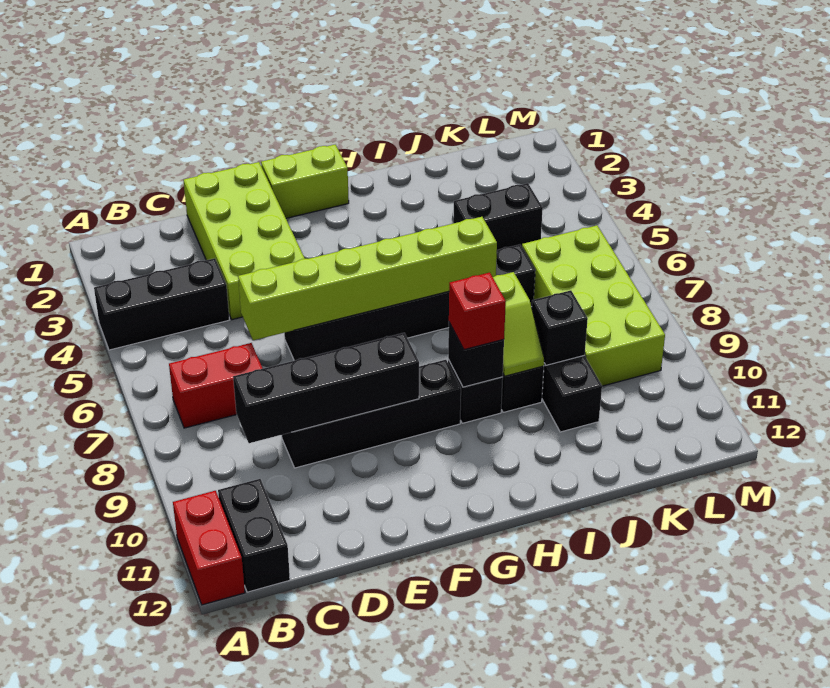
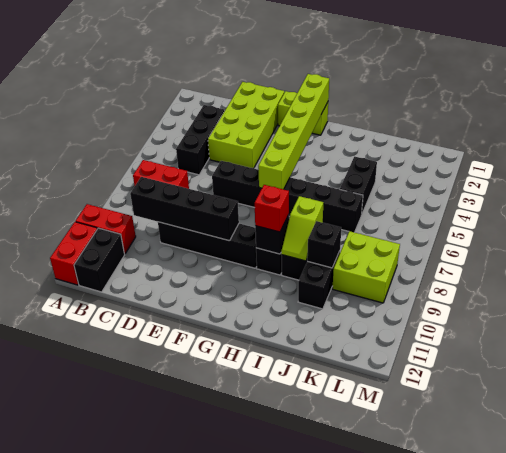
black brick A4:C4 level 1 -> black brick C3:C5 level 1
none -> red brick A10:B10 level 1
lime brick D6:I6 level 2 -> lime brick G1:G6 level 2
black brick J4:K4 level 1 -> black brick J4:J5 level 1
lime brick K6:L9 level 1 -> lime brick K8:L9 level 1

